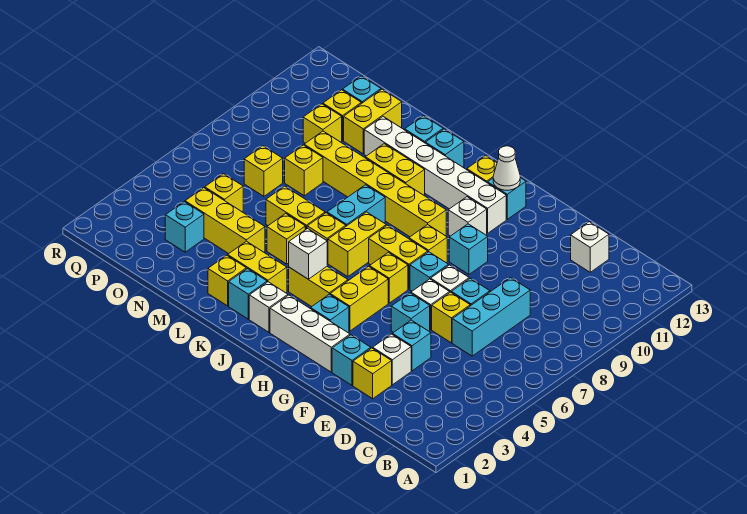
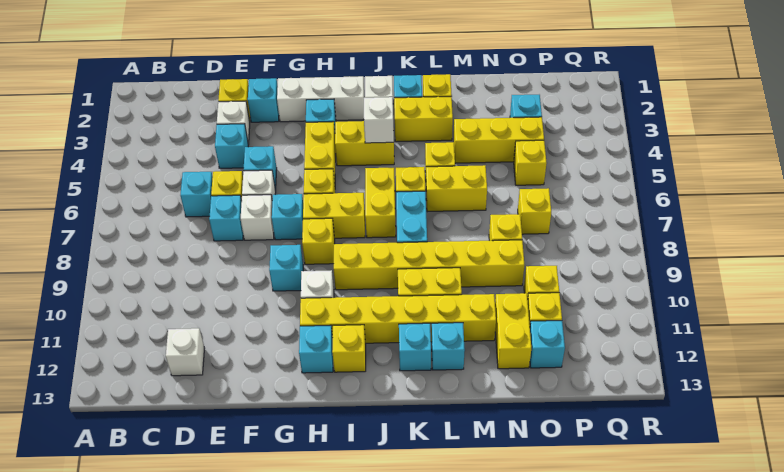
cyan brick D6:D8 level 1 -> cyan brick D6 level 1
white brick H11:M11 level 1 -> yellow brick H11:M11 level 1
white cone H12 level 2 -> none

